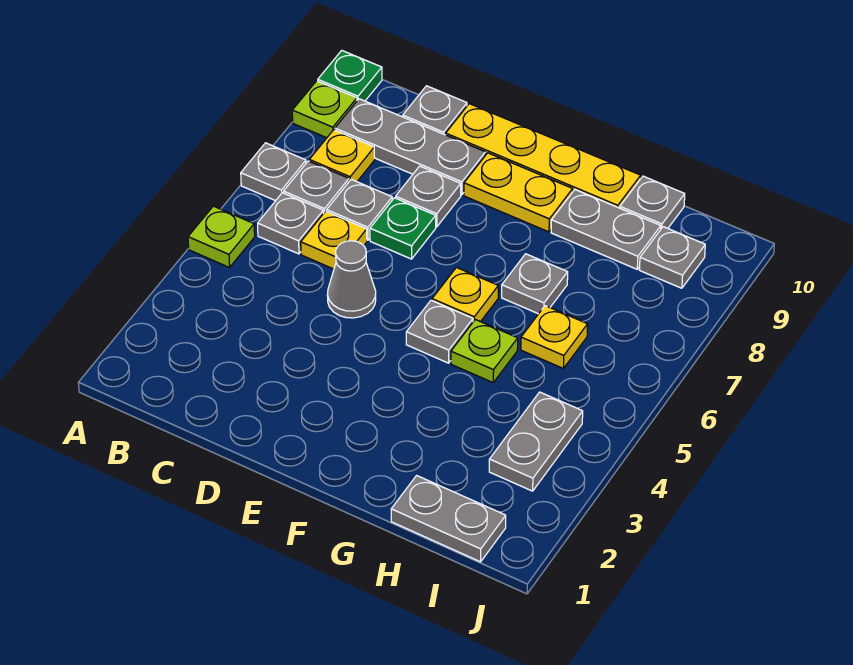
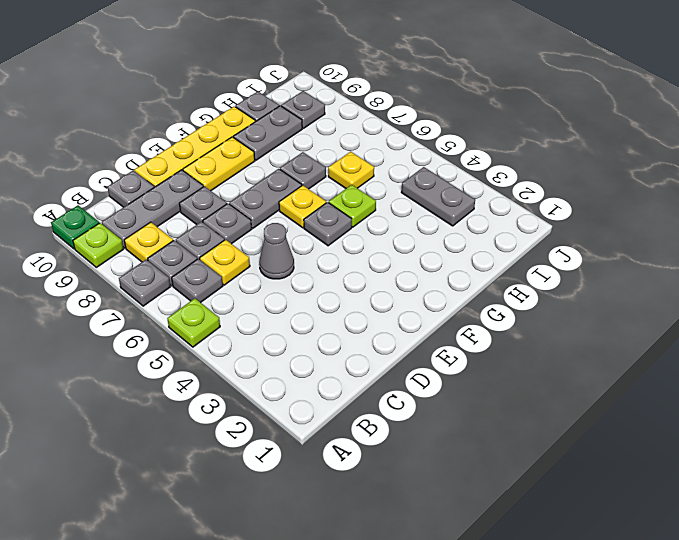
green plate D7 level 1 -> grey plate D7 level 1
grey plate H1:I1 level 1 -> grey plate E7:F7 level 1

